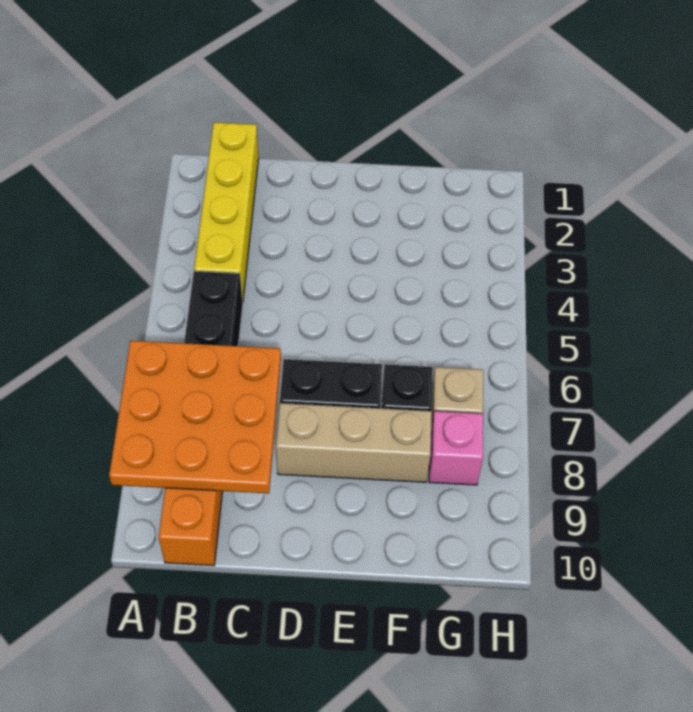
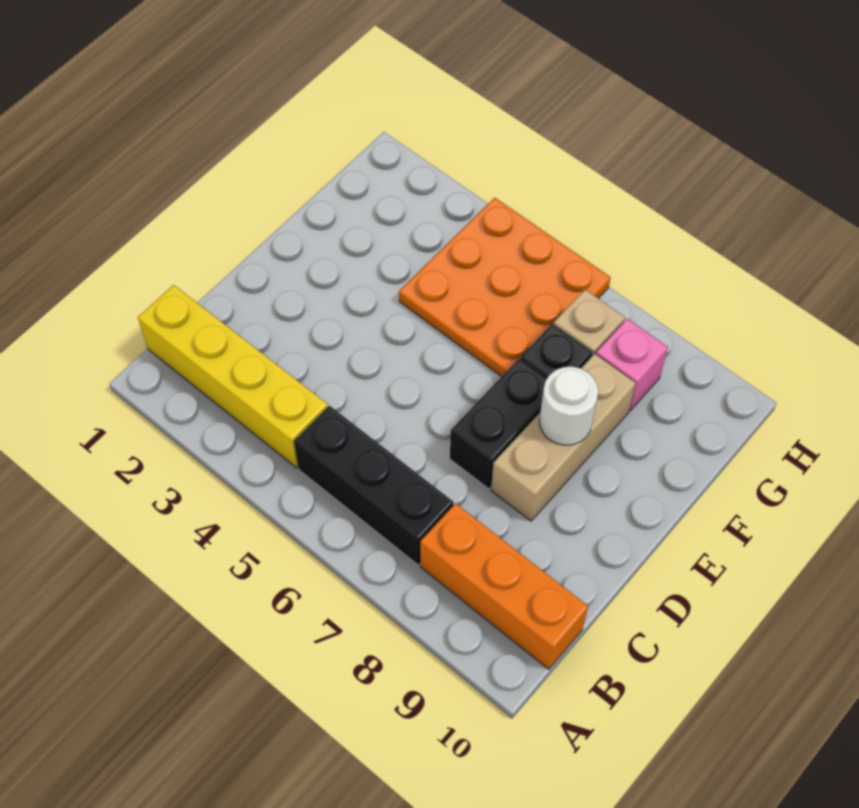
orange plate A7:C9 level 2 -> orange plate F4:H6 level 1
none -> white round brick E8 level 2

